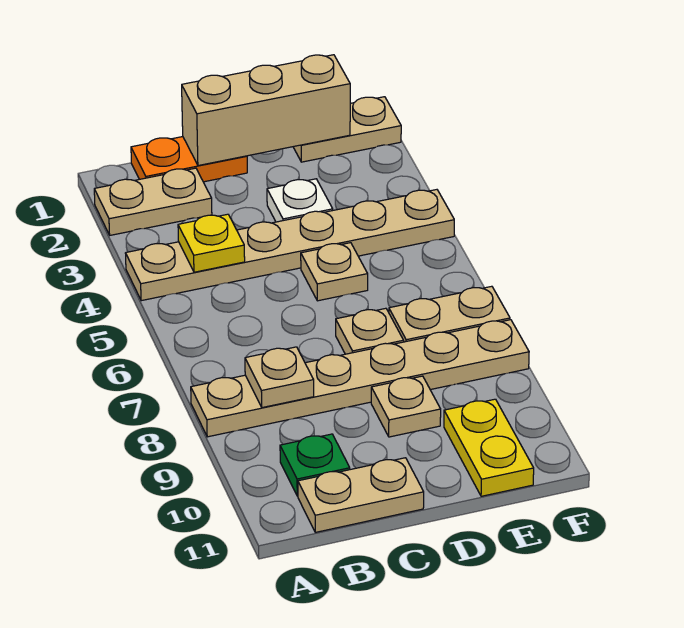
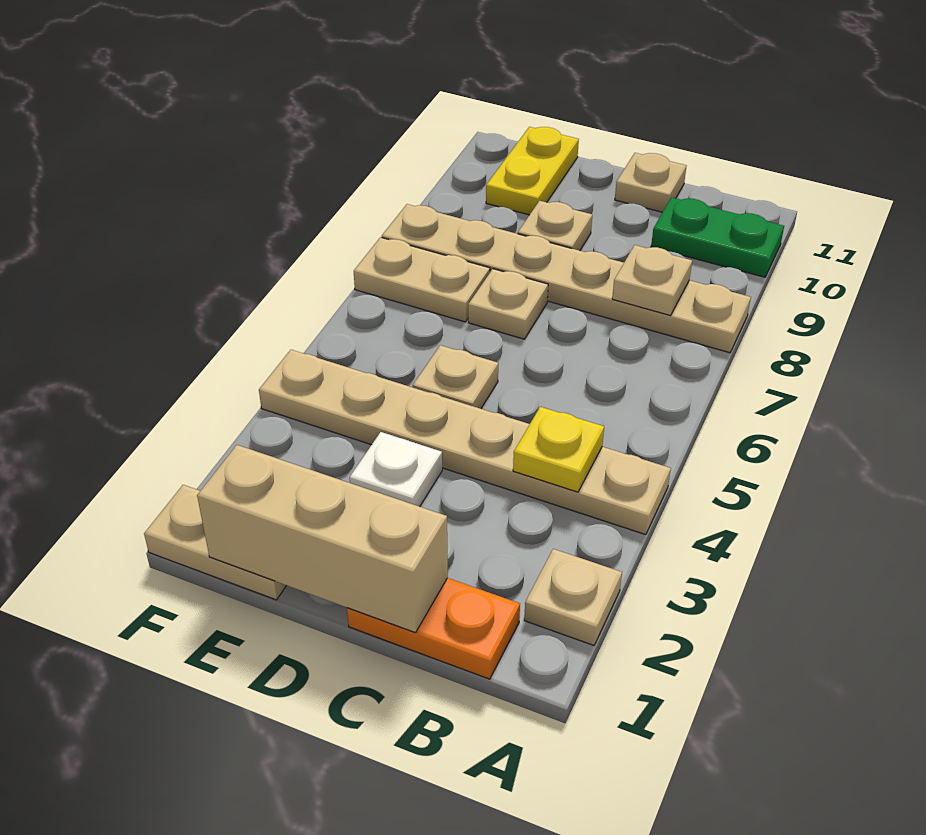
tan plate A2:B2 level 1 -> tan plate A2 level 1
green plate B10 level 1 -> green plate A10:B10 level 1
tan plate B11:C11 level 1 -> tan plate C11 level 1

